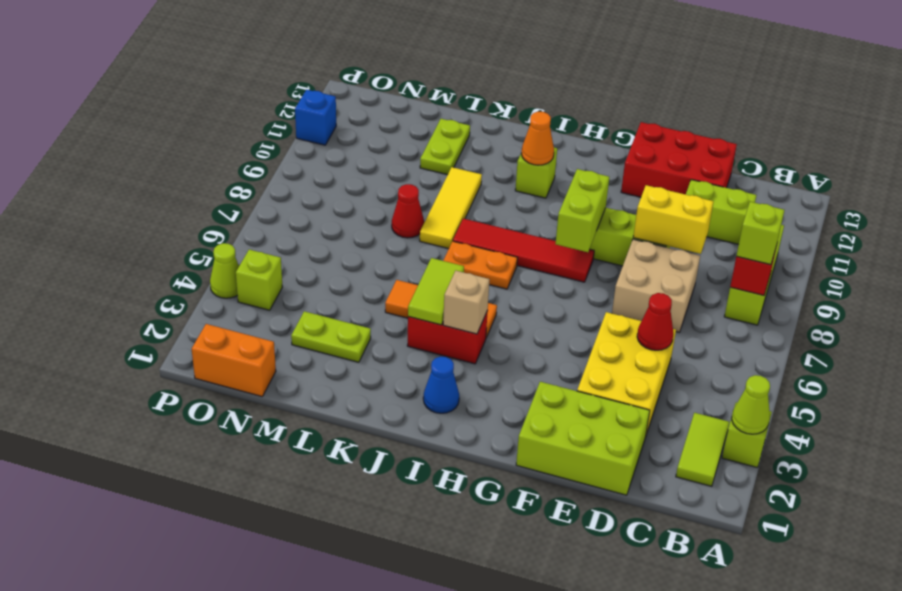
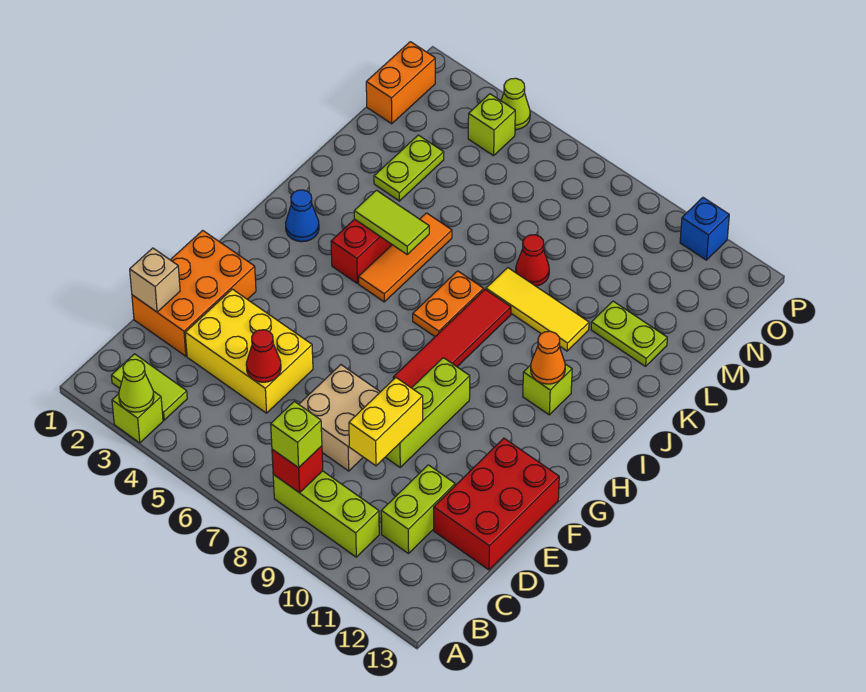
lime brick D1:F2 level 1 -> orange brick D1:F2 level 1
lime brick G8:G9 level 2 -> none
tan brick I4 level 2 -> tan brick D1 level 2

